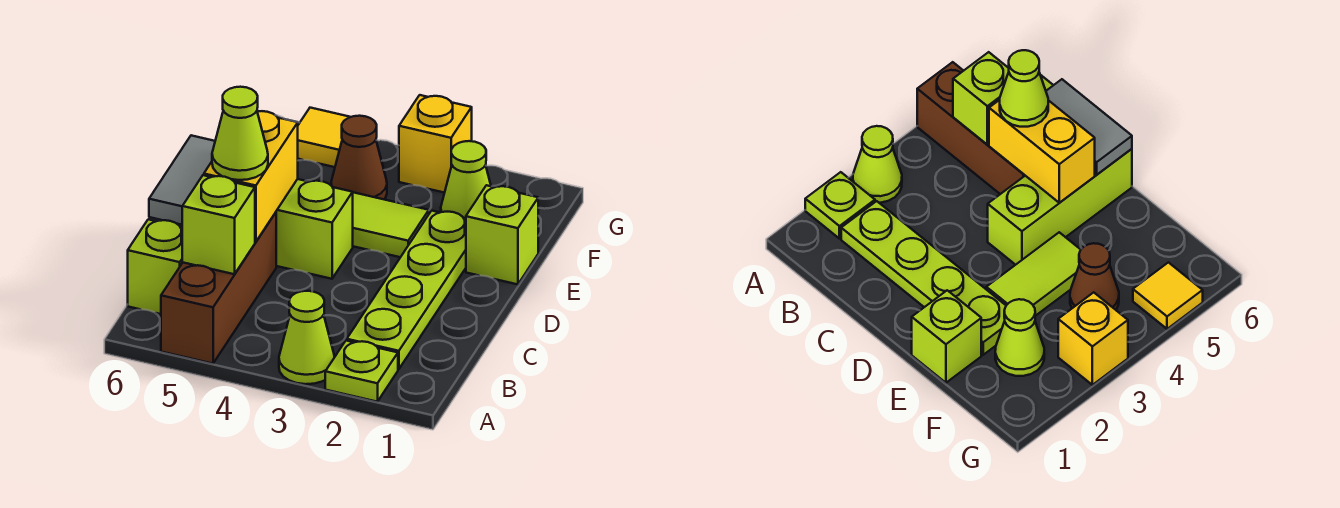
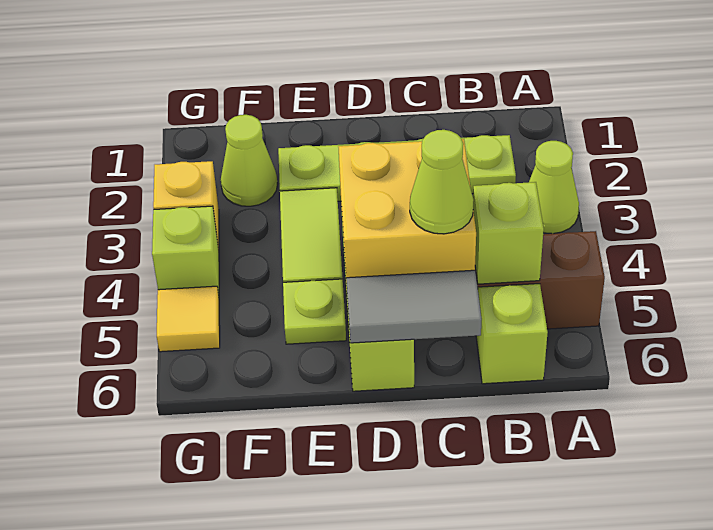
lime plate A2 level 1 -> lime plate E5 level 1
yellow brick C5:D5 level 2 -> yellow brick C4:D5 level 2
lime brick E1 level 1 -> lime brick G4 level 1
brown cone F4 level 1 -> none

